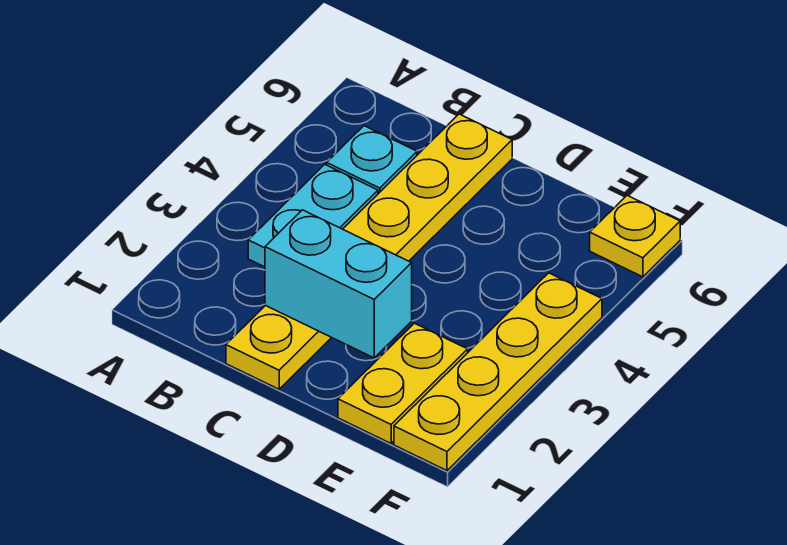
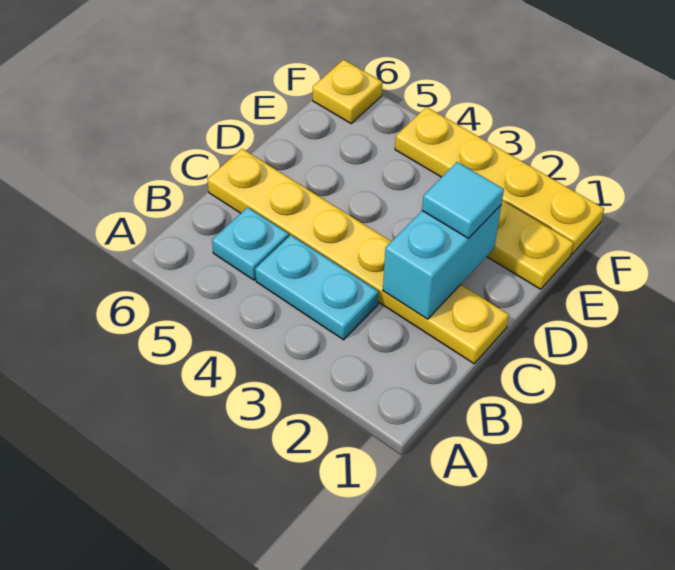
none -> cyan tile D2 level 3

